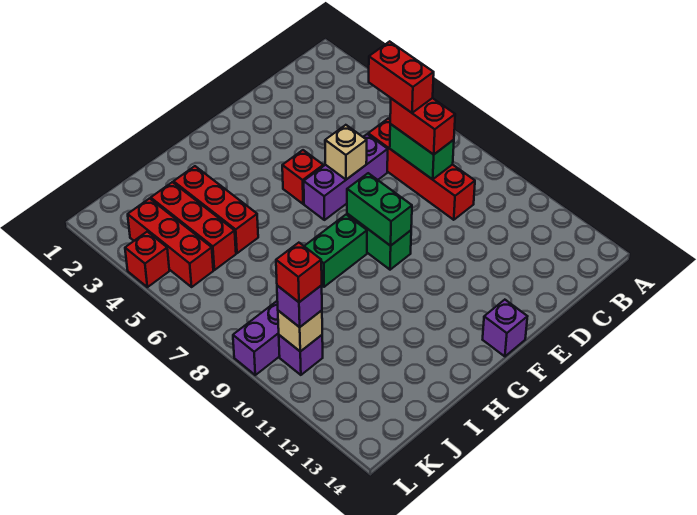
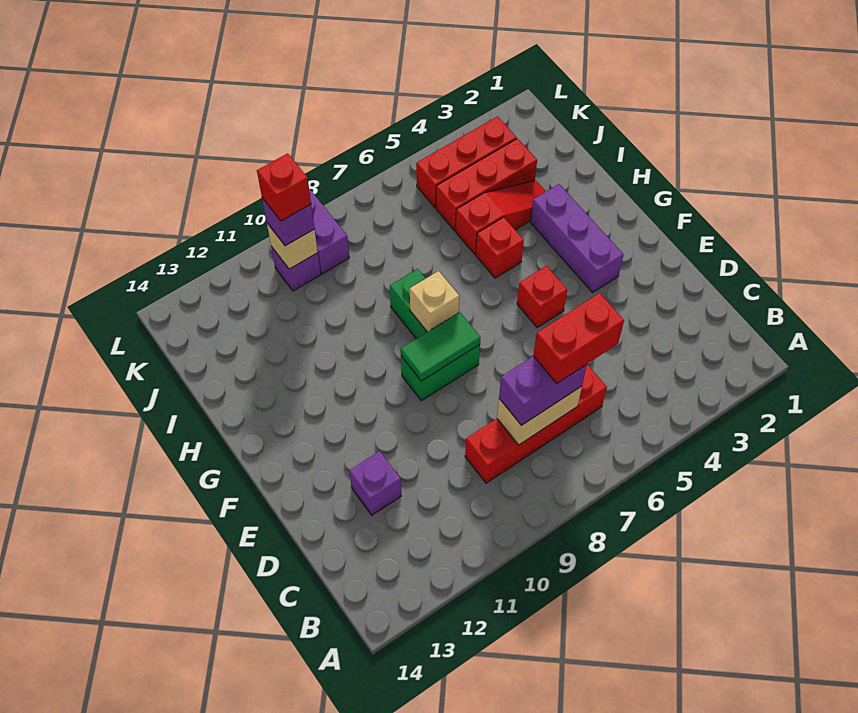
green brick C7:C8 level 2 -> tan brick C7:C8 level 2
red brick C7:C8 level 3 -> purple brick C7:C8 level 3
purple brick D6:F6 level 1 -> purple brick F3:H3 level 1
tan brick E6 level 2 -> tan brick G8 level 2
green brick F8:F9 level 2 -> green tile F8:F9 level 2
purple brick F14 level 1 -> purple brick D12 level 1
red brick I3:I5 level 1 -> red slope I3:I5 level 1 top 5
red brick L4 level 1 -> red brick H5 level 1

